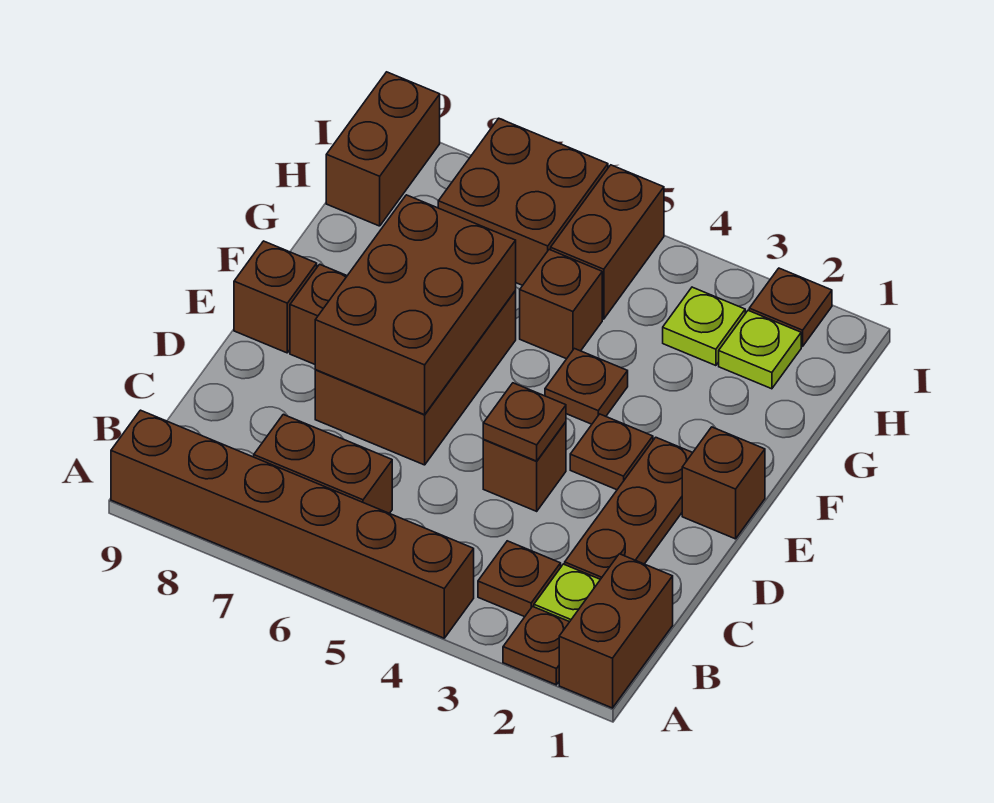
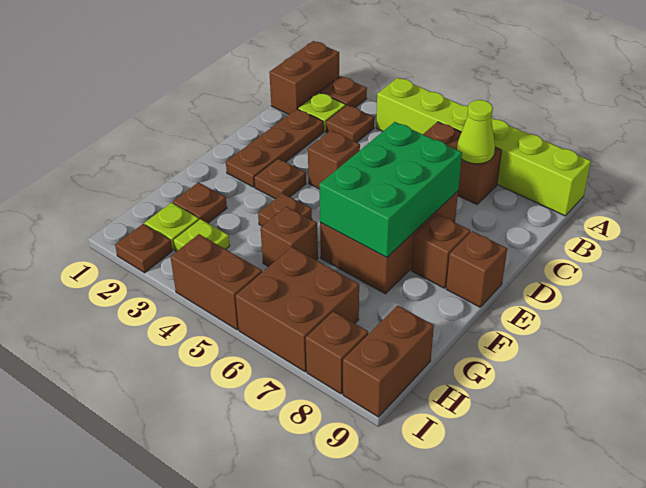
brown brick A4:A9 level 1 -> lime brick A4:A9 level 1
none -> lime cone B7 level 2
brown plate D4 level 2 -> brown plate G2 level 1
brown brick D6:F7 level 2 -> green brick D6:F7 level 2
brown brick E1 level 1 -> brown brick I8 level 1
brown brick H5:I5 level 1 -> brown brick I4:I5 level 1

